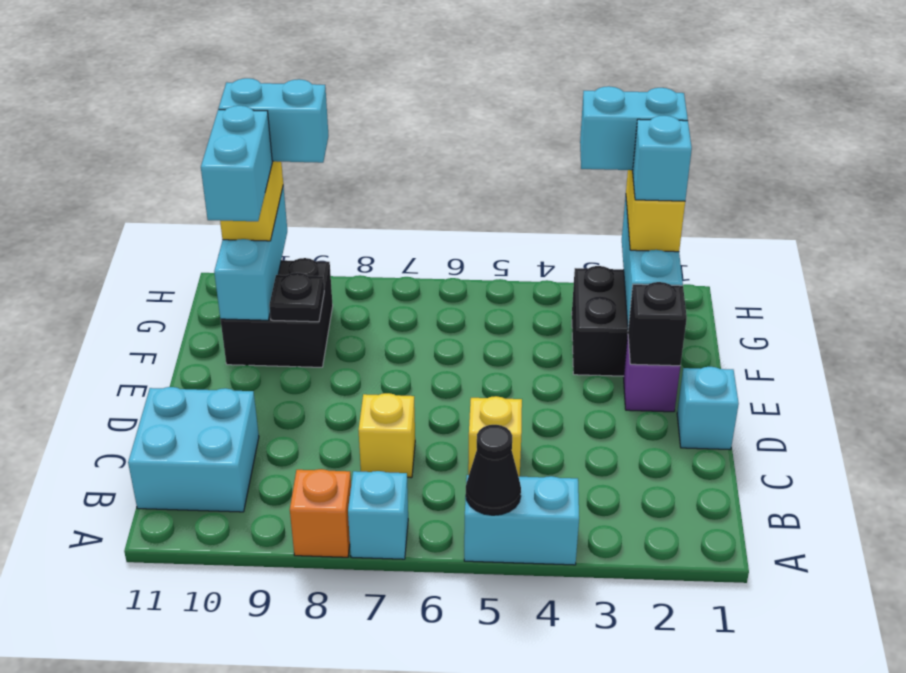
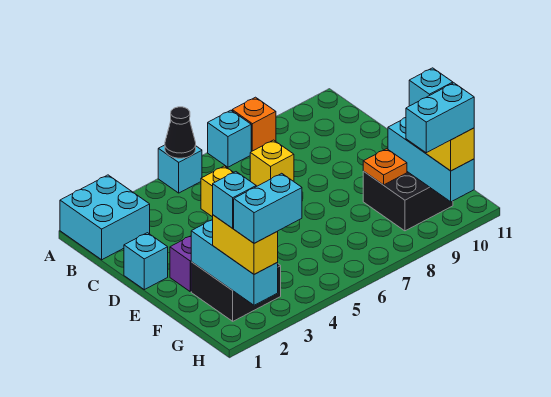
cyan brick A4:A5 level 1 -> cyan brick A5 level 1
cyan brick B10:C11 level 1 -> cyan brick A1:B2 level 1
black brick E2 level 2 -> none
black plate F9 level 2 -> orange plate F9 level 2
cyan brick F10:G10 level 4 -> cyan brick G10 level 4

